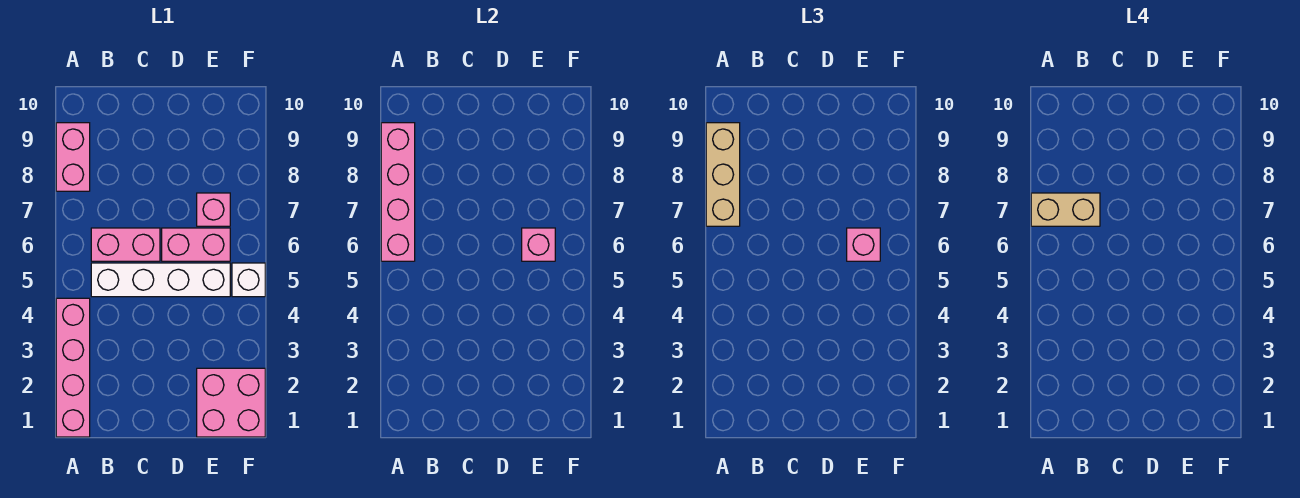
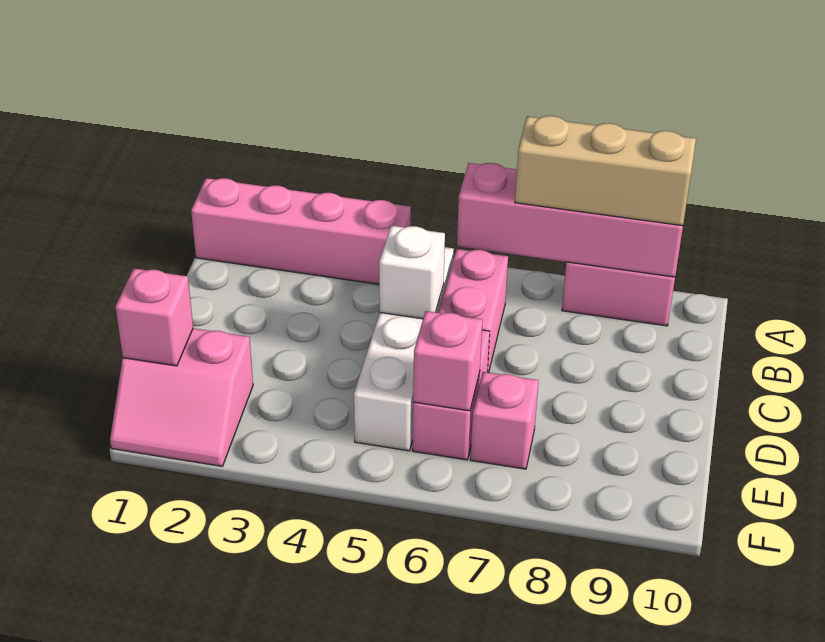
tan brick A7:B7 level 4 -> none
pink brick E1:F2 level 1 -> pink slope E1:F2 level 1 top E
pink brick E6 level 3 -> pink brick E1 level 2
white brick F5 level 1 -> white brick C5 level 2

